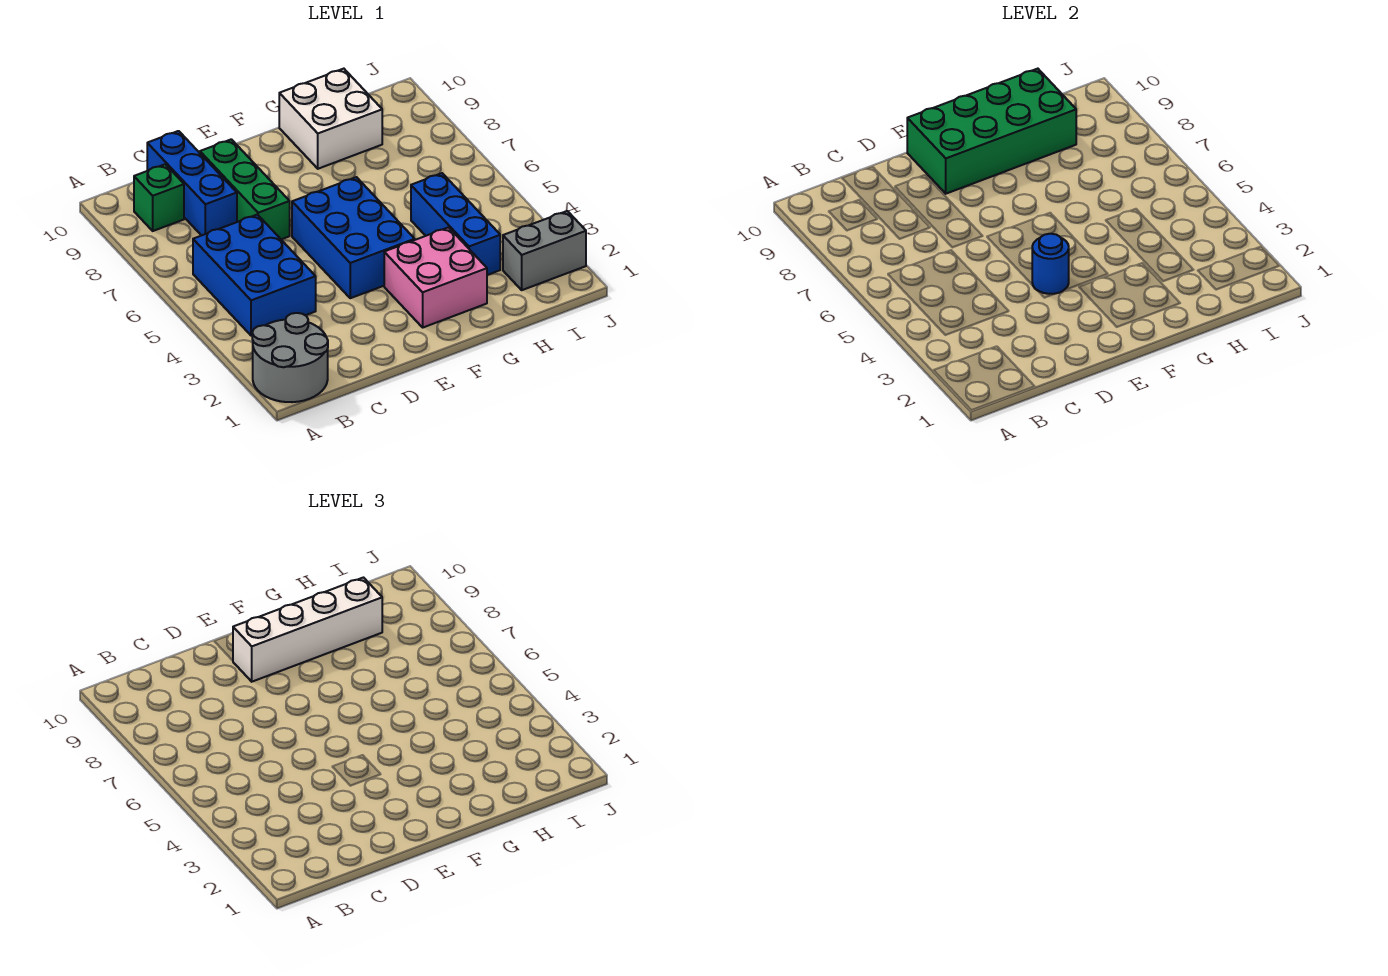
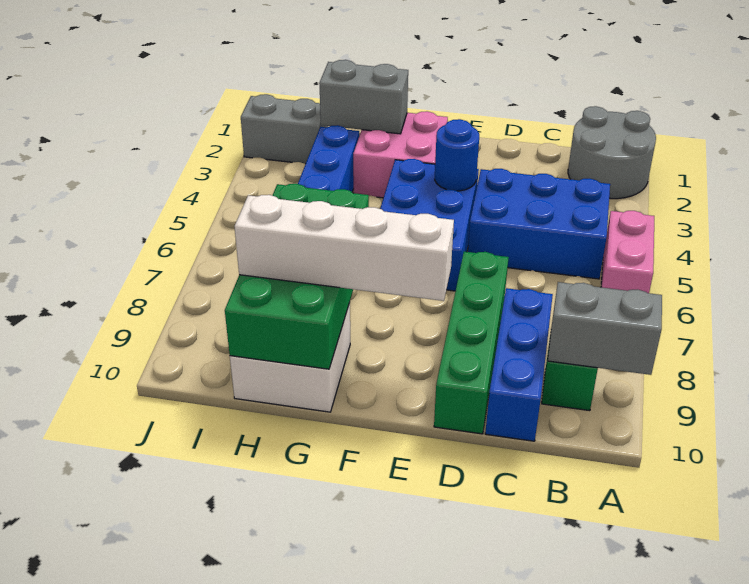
none -> pink brick A5:A6 level 1
none -> grey brick A9:B9 level 2
blue brick B4:C6 level 1 -> blue brick B4:D5 level 1
green brick D7:D9 level 1 -> green brick D7:D10 level 1
green brick E9:H10 level 2 -> green brick G7:H10 level 2
none -> grey brick G2:H2 level 2

